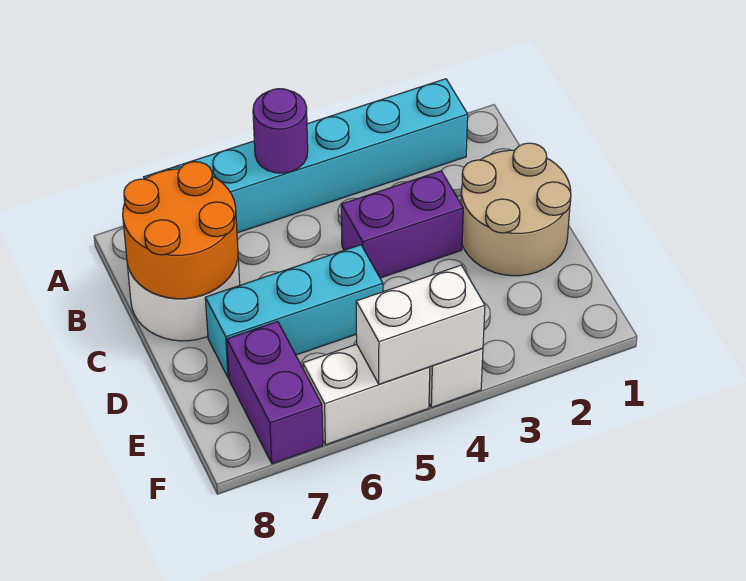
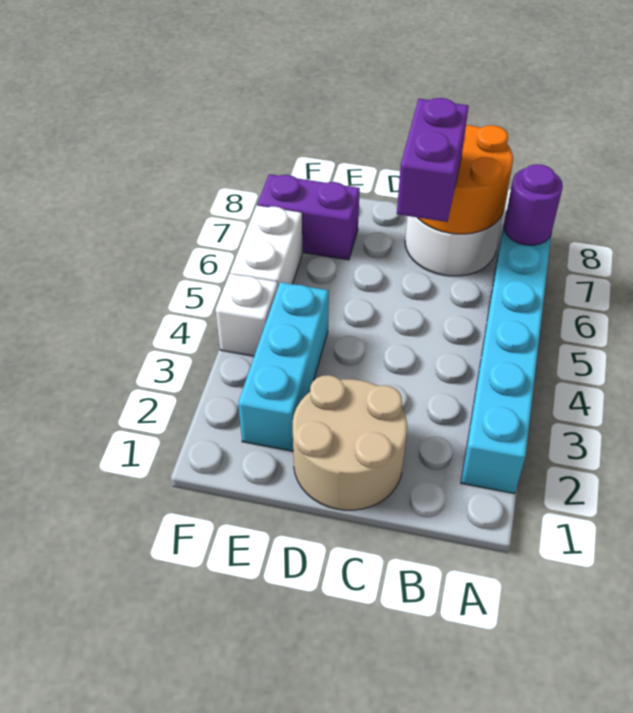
purple round brick A5 level 2 -> purple round brick A7 level 2
purple brick C3:C4 level 1 -> purple brick C6:C7 level 3
cyan brick D5:D7 level 1 -> cyan brick E2:E4 level 1
white brick F4:F5 level 2 -> none

